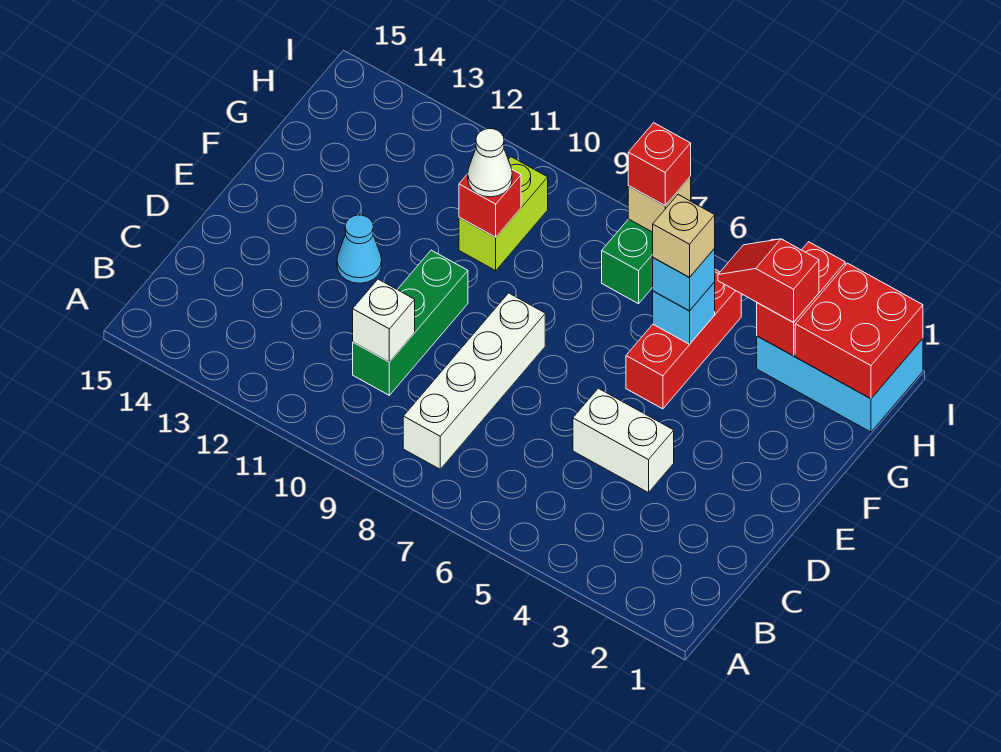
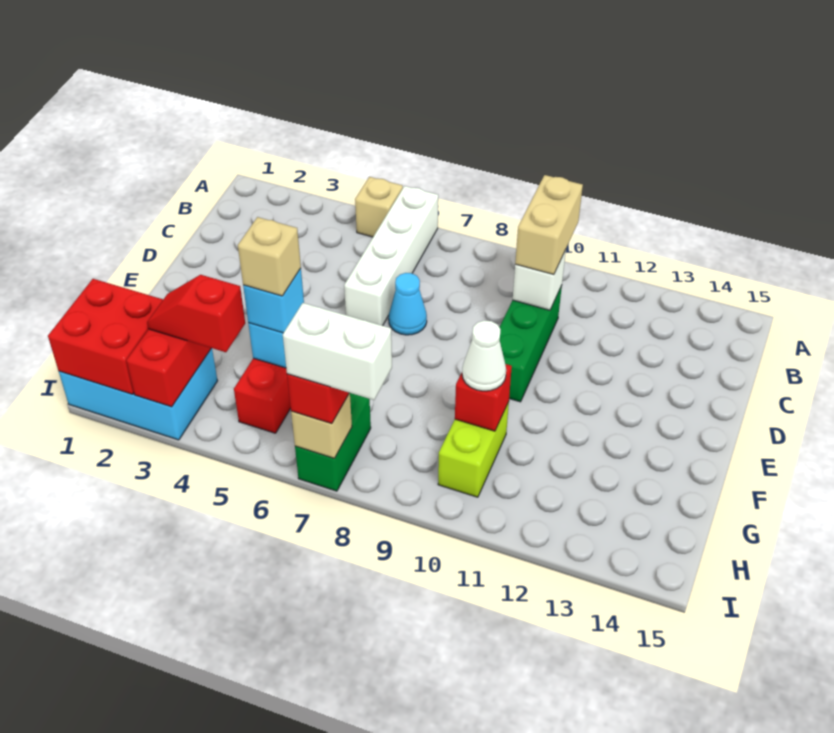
none -> tan brick A5 level 1
white brick B8:E8 level 1 -> white brick A6:D6 level 1
none -> tan brick B10:C10 level 3
white brick D4:D5 level 1 -> white brick I7:I8 level 4
cyan cone E12 level 1 -> cyan cone D7 level 1
red slope H3:H4 level 3 top 3 -> red slope H3:H4 level 3 top 4

